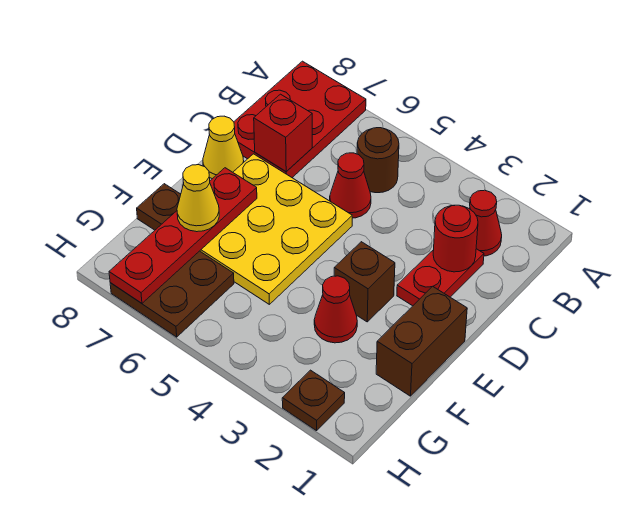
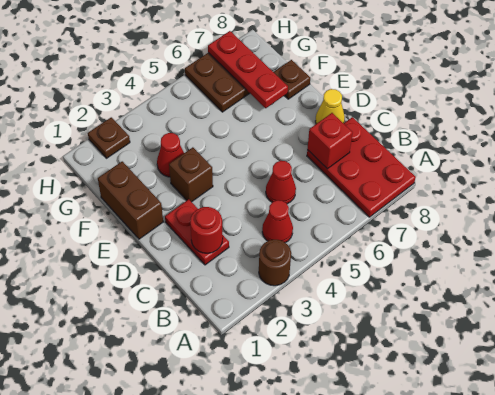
red cone B2 level 1 -> red cone B4 level 1
brown round brick B5 level 1 -> brown round brick A3 level 1
yellow plate D5:F7 level 1 -> none
red plate E7:H7 level 2 -> red plate F7:H7 level 2
yellow cone F7 level 3 -> none

